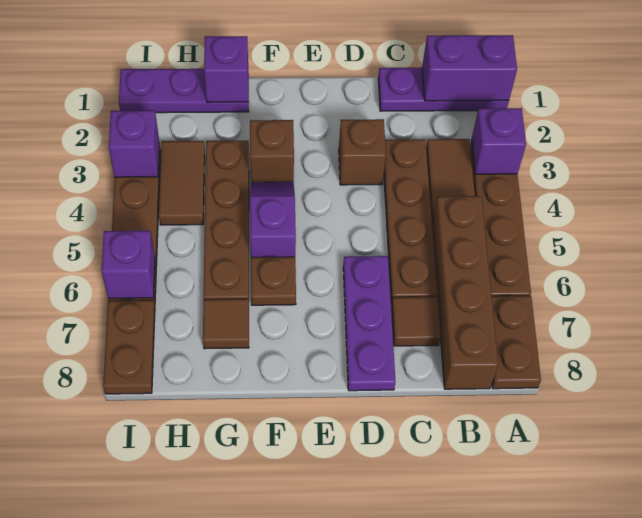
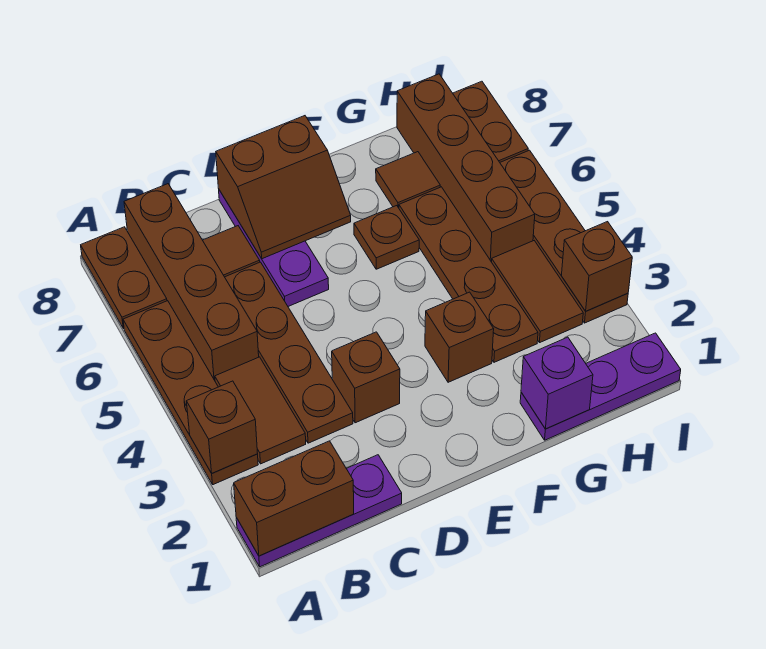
purple brick A1:B1 level 2 -> brown brick A1:B1 level 2
purple brick A3 level 2 -> brown brick A3 level 2
none -> brown slope D7:E8 level 2 top 8
purple slope F4:F5 level 1 top 5 -> none
none -> brown brick H5:H8 level 1
purple brick I3 level 2 -> brown brick I3 level 2
purple brick I6 level 2 -> none

